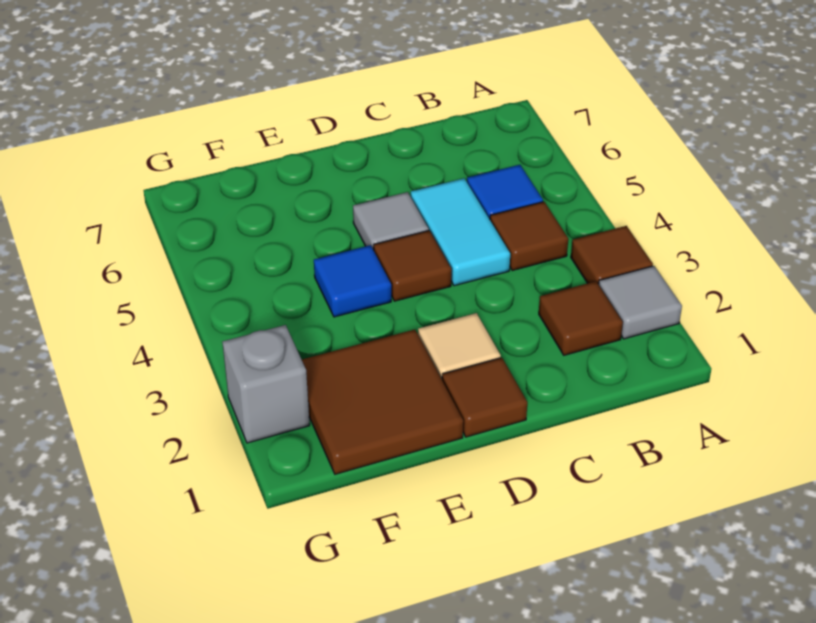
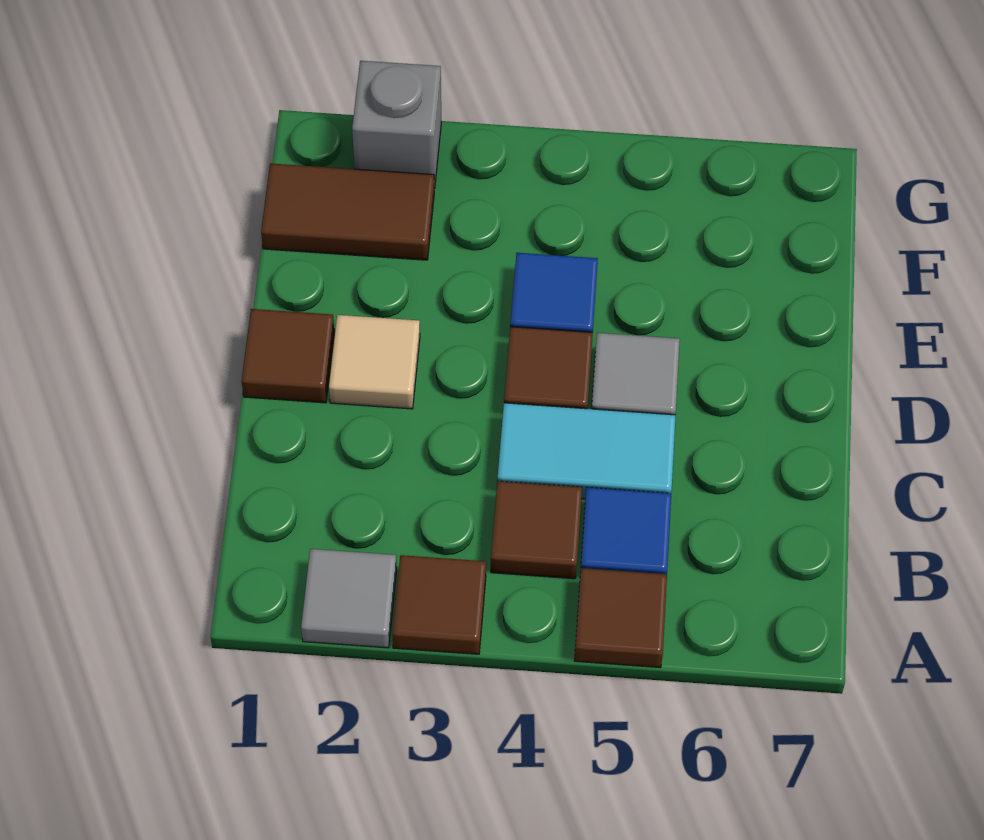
brown tile B2 level 1 -> brown tile A5 level 1
brown tile E1:F2 level 1 -> brown tile F1:F2 level 1

